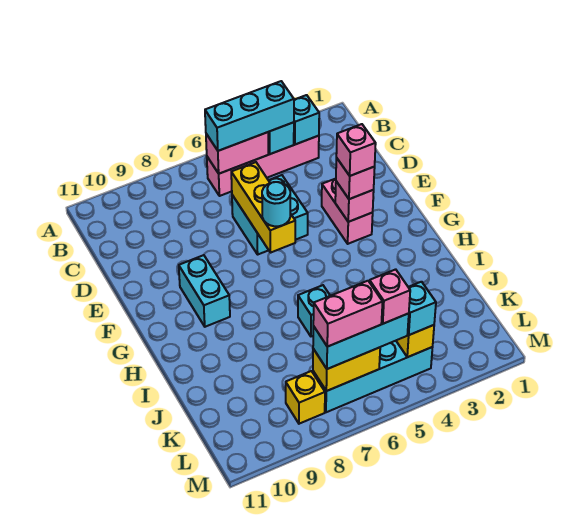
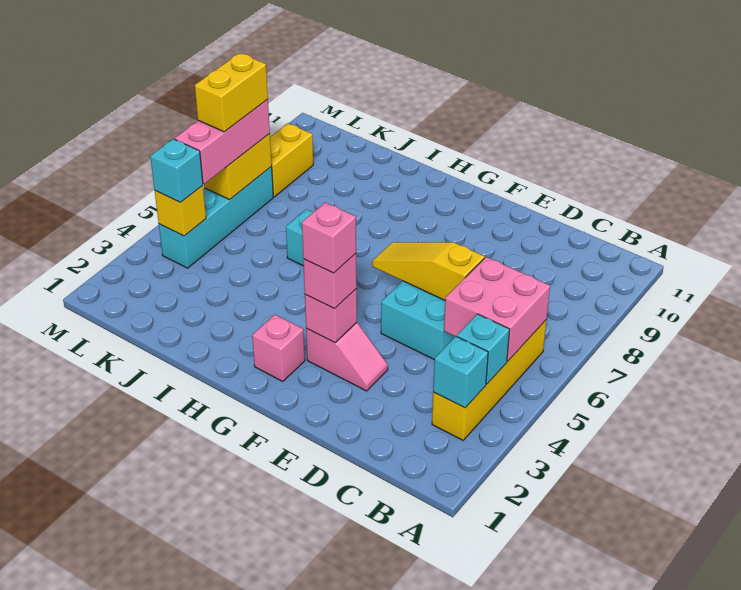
pink brick B3:B6 level 1 -> yellow brick B3:B6 level 1
cyan brick B4:B6 level 3 -> none
pink brick B5:B6 level 2 -> pink brick B5:C6 level 2
yellow brick D6:F6 level 2 -> yellow slope D6:F6 level 2 top D
pink brick E3:F3 level 1 -> pink slope E3:F3 level 1 top F
cyan round brick F6 level 3 -> none
cyan brick F9:G9 level 1 -> none
cyan brick L5:L7 level 3 -> pink brick L5:L7 level 3
pink brick L5 level 4 -> pink brick G2 level 1
pink brick L6:L7 level 4 -> yellow brick L6:L7 level 4
yellow brick L8 level 1 -> yellow brick L8:L9 level 1

